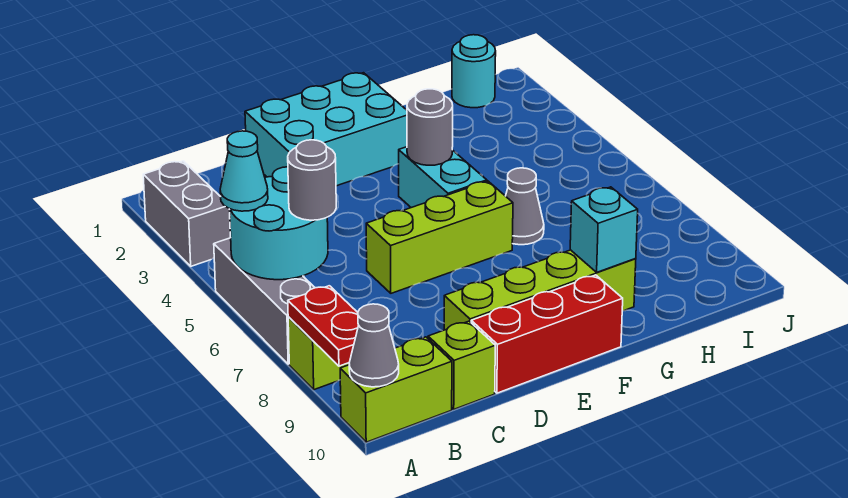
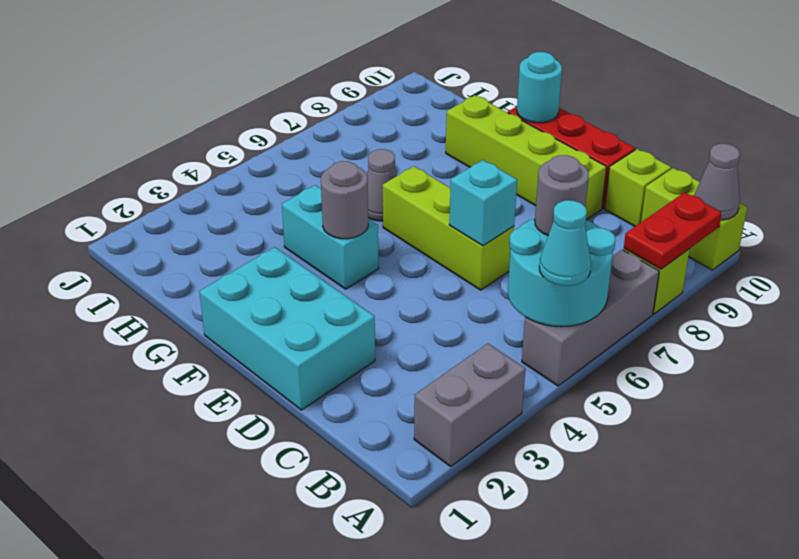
cyan brick F4:F5 level 1 -> cyan brick F4:G4 level 1
cyan brick G9 level 2 -> cyan brick D6 level 2
cyan round brick I1 level 1 -> cyan round brick F10 level 2

